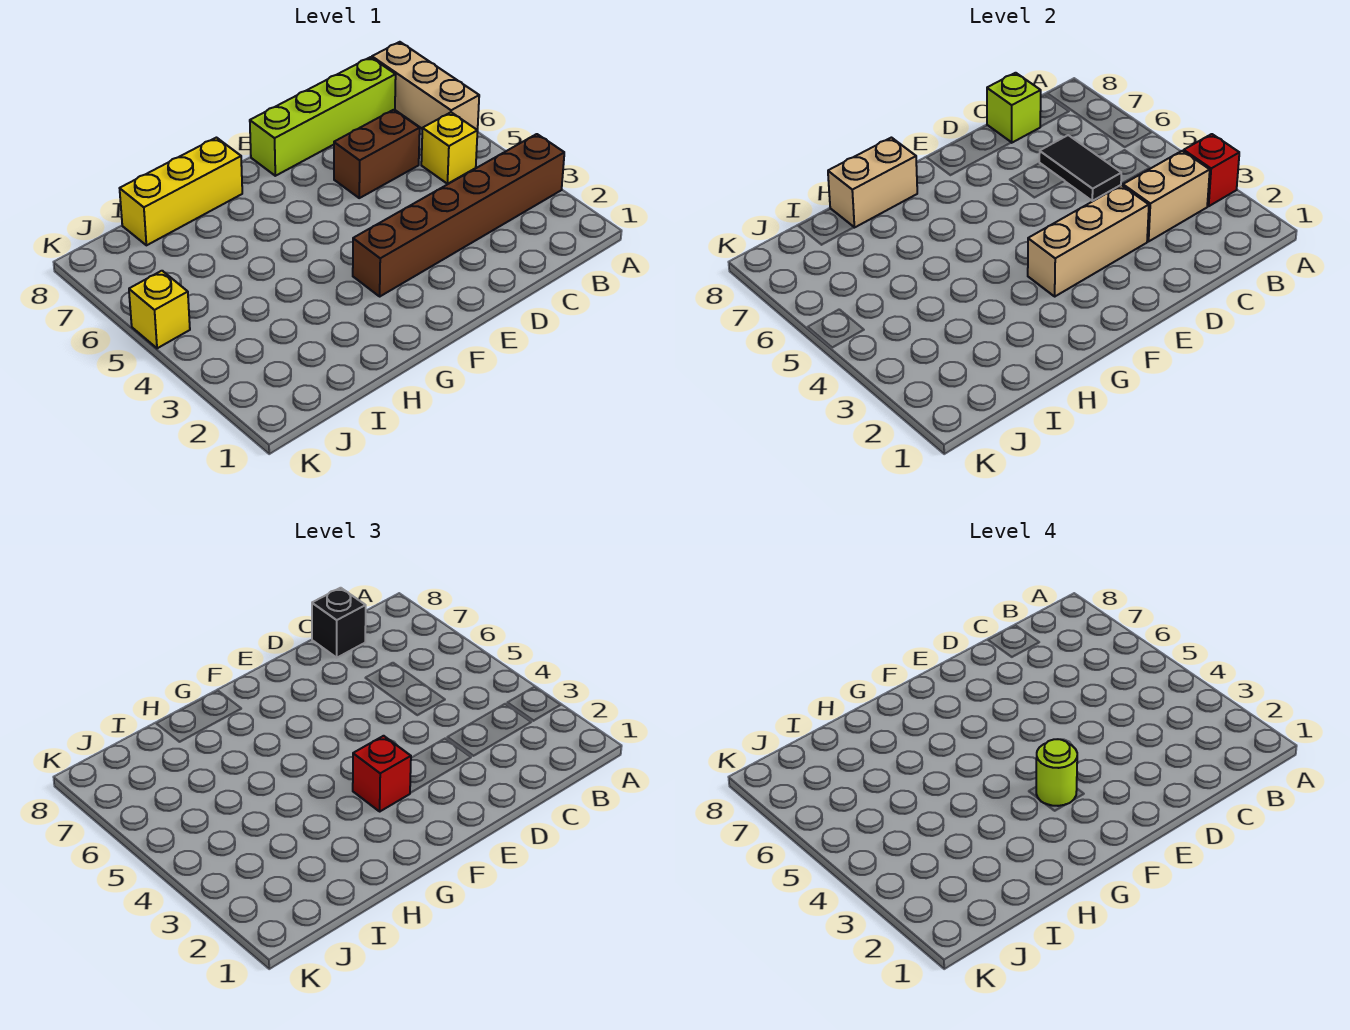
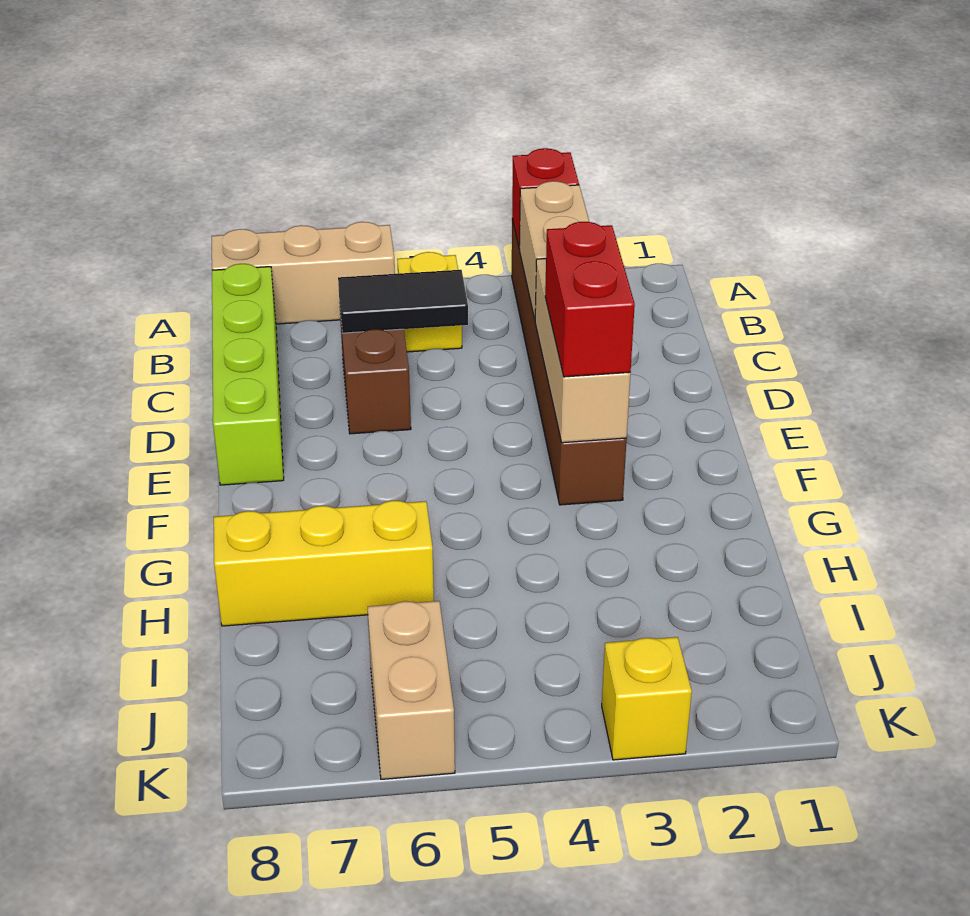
lime brick C8 level 2 -> none
black brick C8 level 3 -> none
red brick F3 level 3 -> red brick E3:F3 level 3
lime round brick F3 level 4 -> none
yellow brick G8:I8 level 1 -> yellow brick H6:H8 level 1
tan brick G8:H8 level 2 -> tan brick J6:K6 level 1
yellow brick K5 level 1 -> yellow brick K3 level 1

